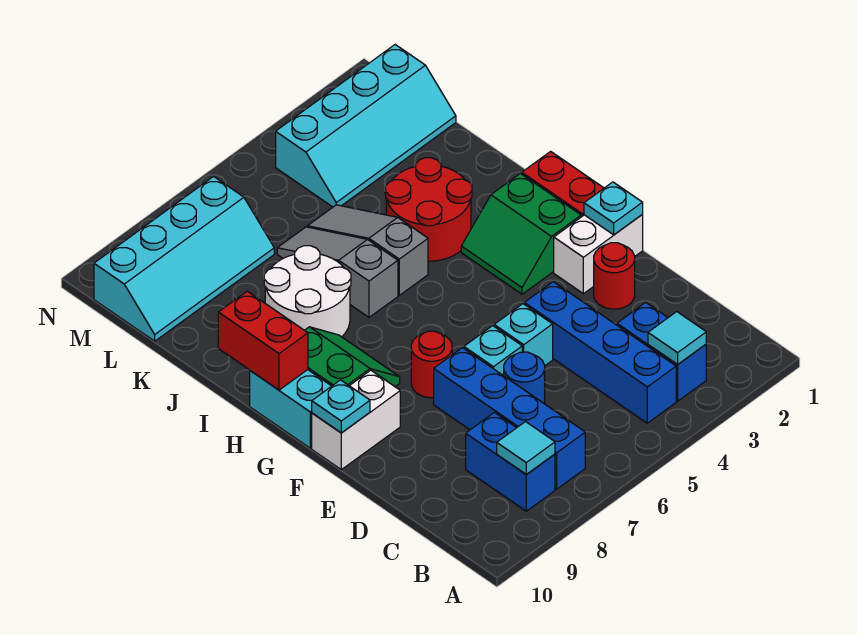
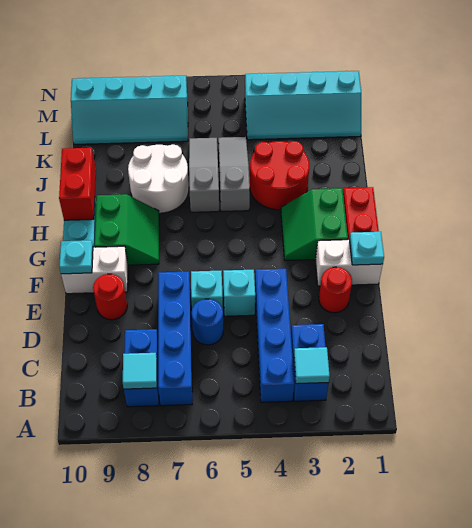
red round brick F7 level 1 -> red round brick E9 level 1

